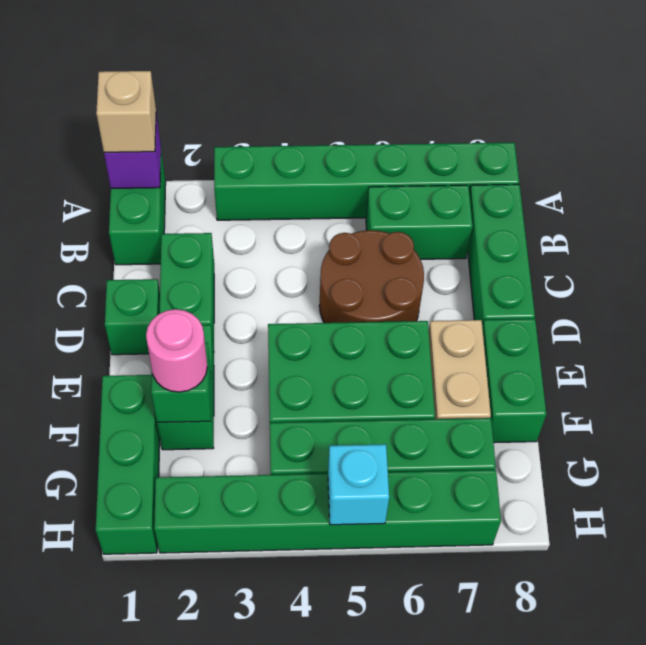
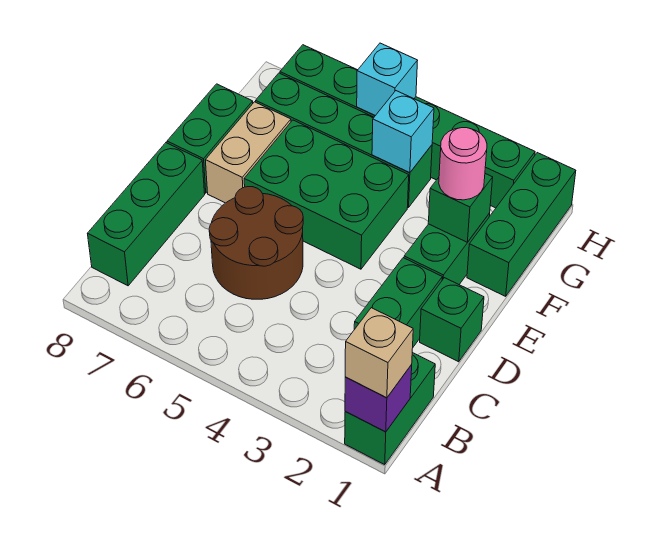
green brick A3:A8 level 1 -> none
green brick B6:B7 level 1 -> none
none -> cyan brick G4 level 2

